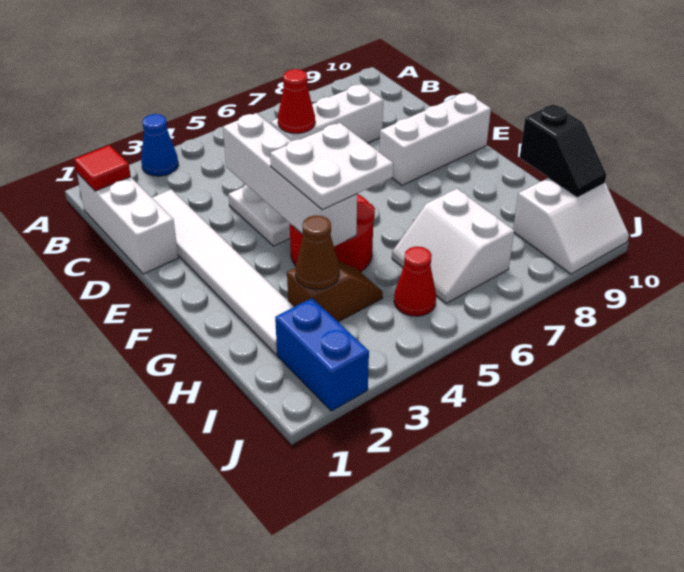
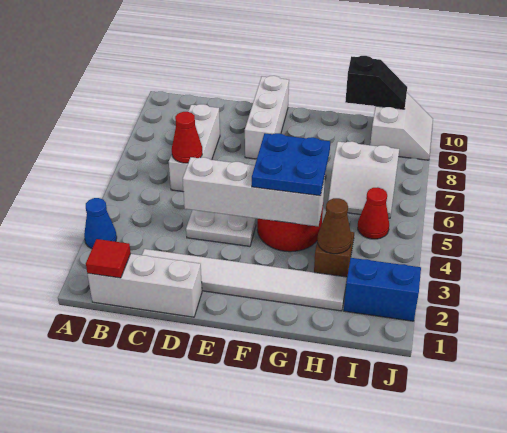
white plate F4:G5 level 3 -> blue plate F4:G5 level 3

